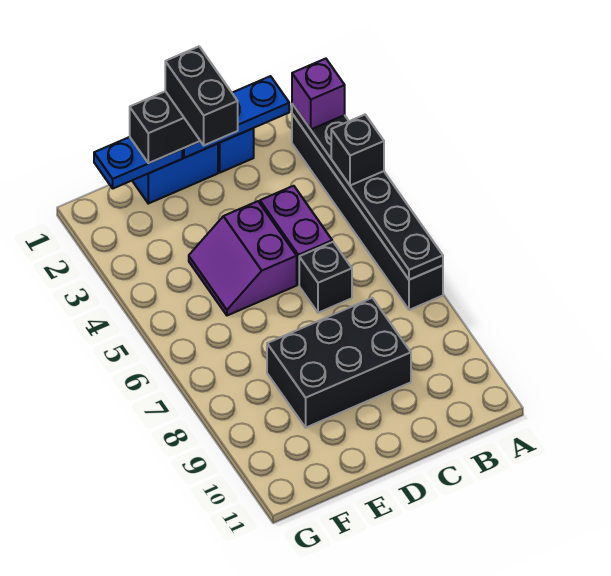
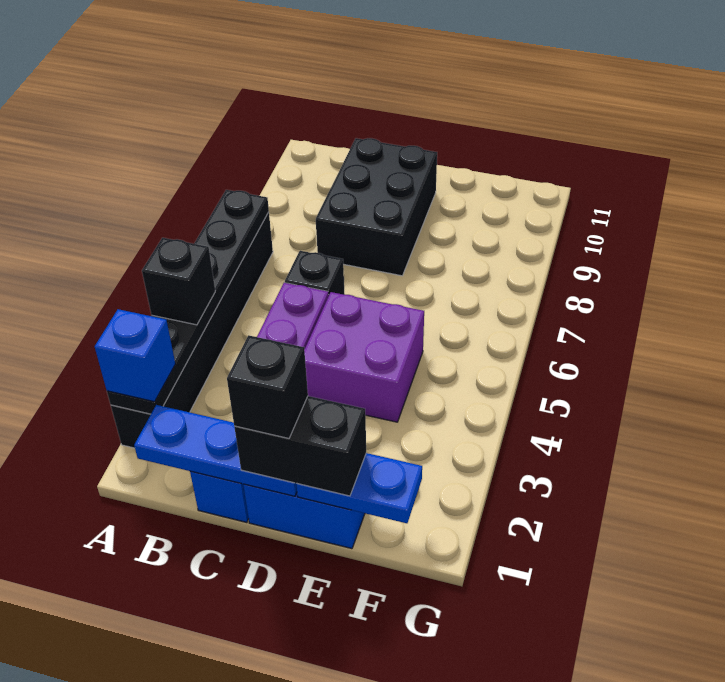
purple brick A2 level 3 -> blue brick A2 level 3
black brick C8:E9 level 1 -> black brick C8:D10 level 1
black brick D1:D2 level 4 -> black brick D1 level 4
purple slope D4:E5 level 1 top D -> purple brick D4:E5 level 1

